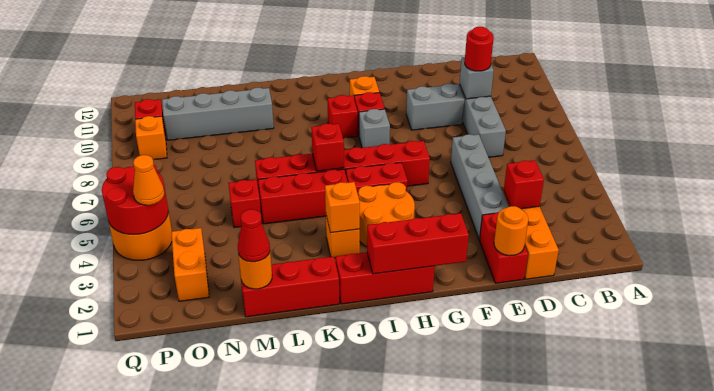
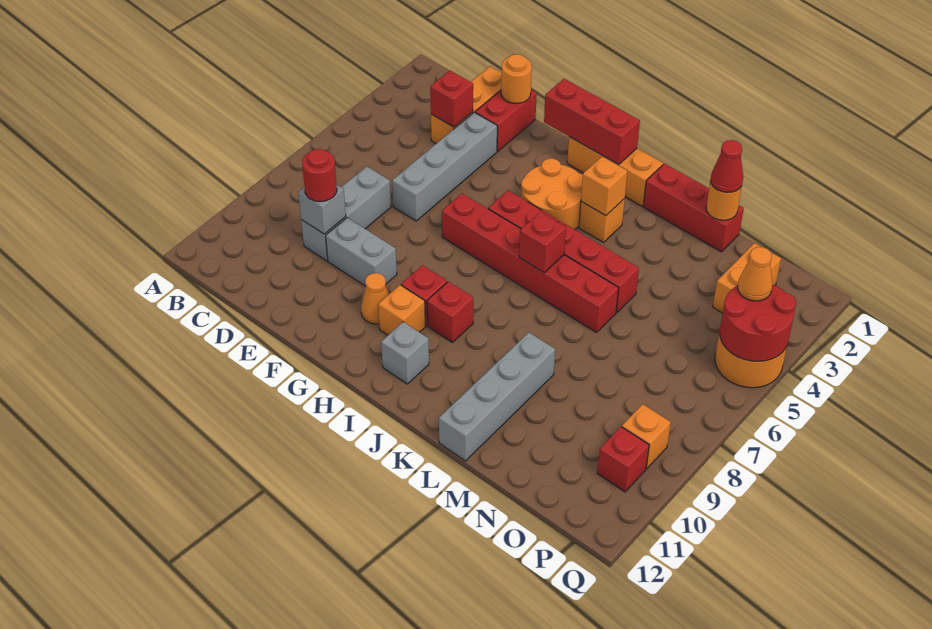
none -> orange cone G10 level 1
red brick H1:J1 level 1 -> orange brick H1:J1 level 1
grey brick H8 level 1 -> grey brick I11 level 1
grey brick L10:O10 level 1 -> grey brick L9:L12 level 1
red brick M5 level 1 -> none

